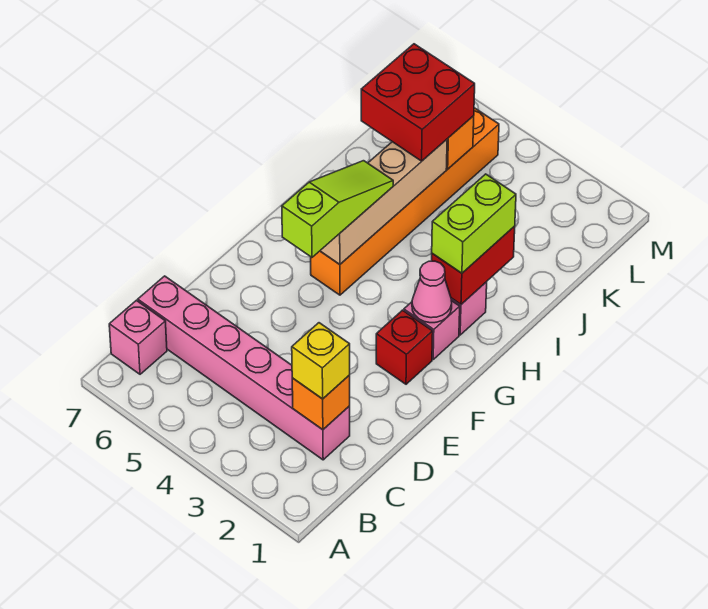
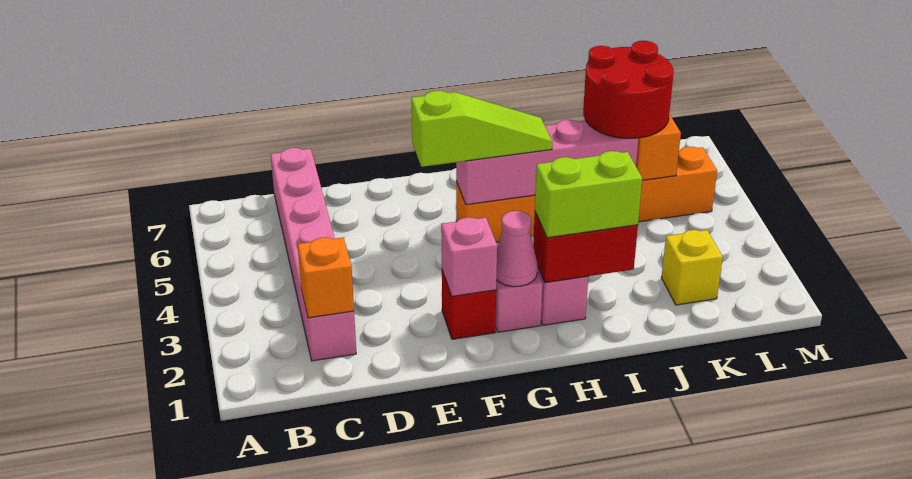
pink brick B7 level 1 -> pink brick F2 level 2
yellow brick C2 level 3 -> yellow brick K2 level 1
tan brick G5:J5 level 2 -> pink brick G5:J5 level 2
red brick J5:K6 level 3 -> red round brick J5:K6 level 3

